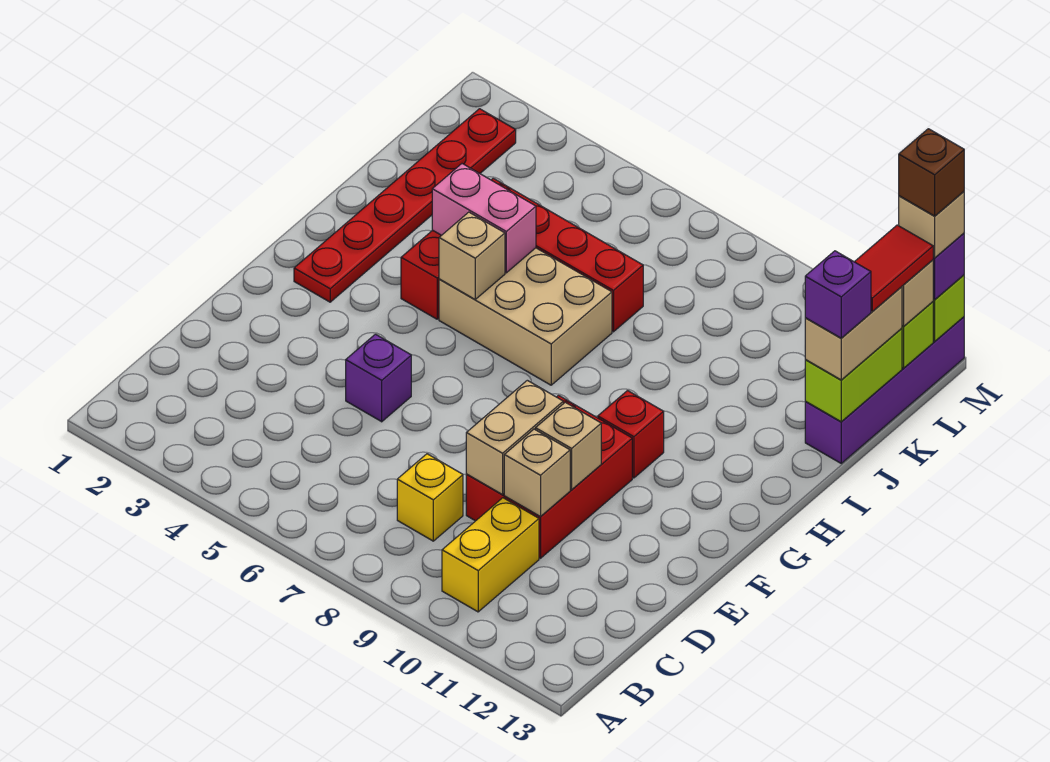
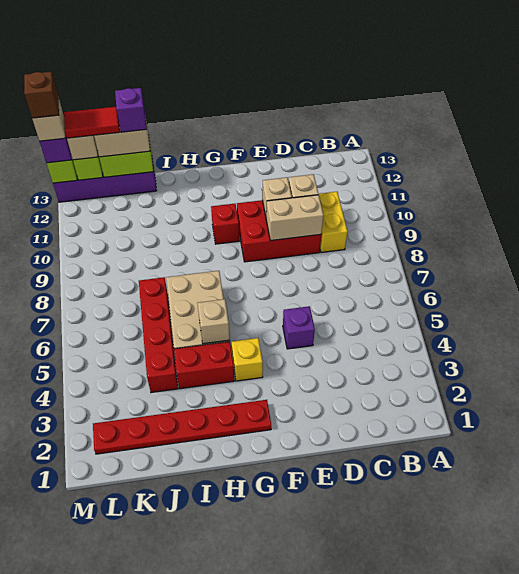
yellow brick B10:C10 level 1 -> yellow brick C9:C10 level 1
yellow brick C8 level 1 -> yellow brick G4 level 1
pink brick I4:I5 level 2 -> none

